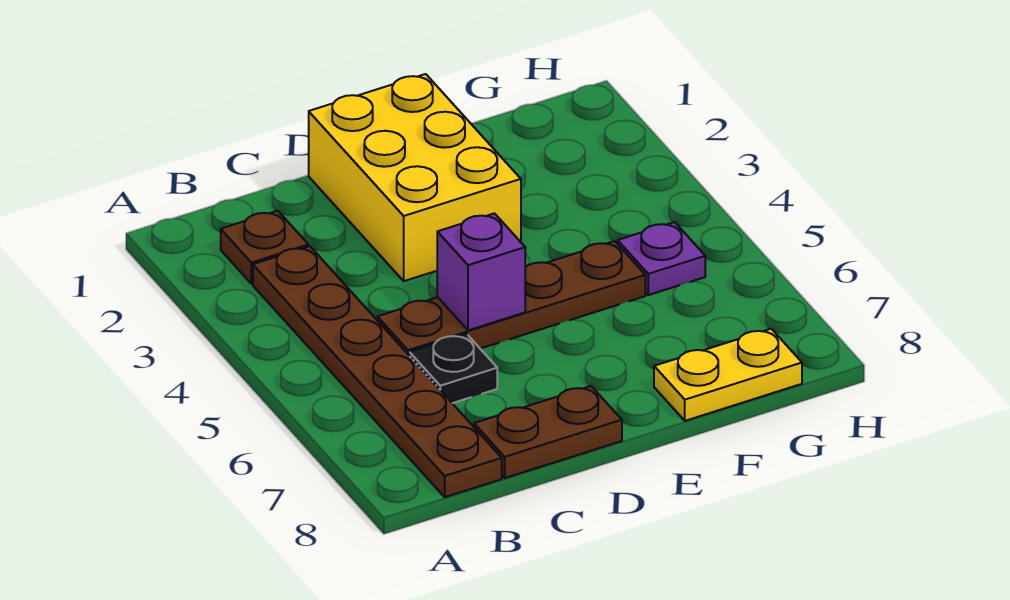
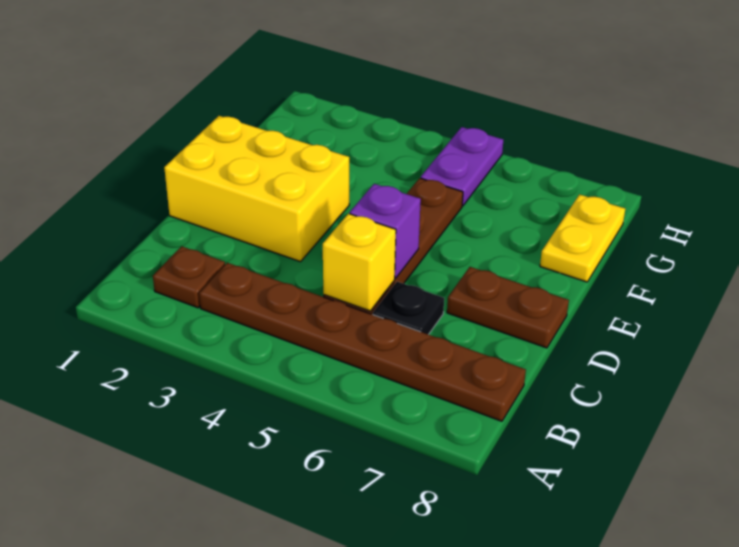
none -> yellow brick C5 level 2
brown plate C8:D8 level 1 -> brown plate D7:D8 level 1
purple plate G5 level 1 -> purple plate G5:H5 level 1

